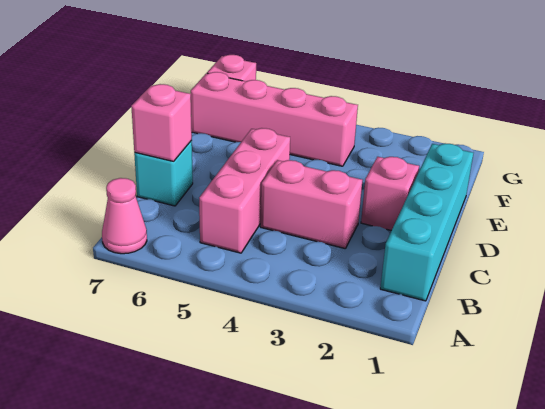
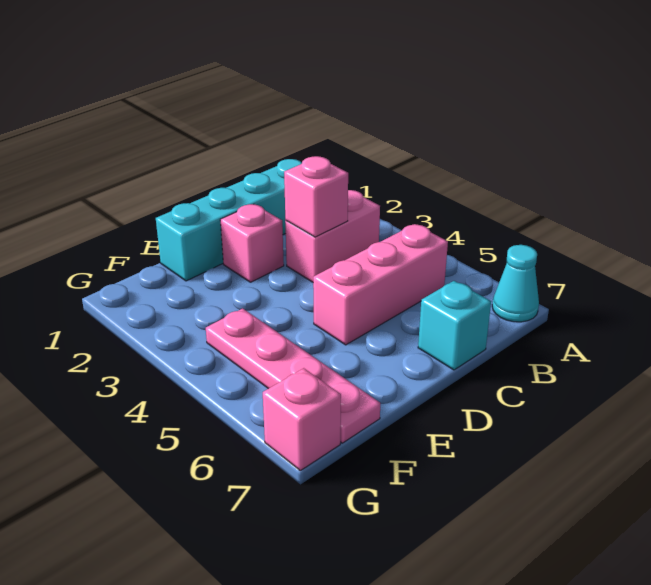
pink cone A7 level 1 -> cyan cone A7 level 1
pink brick C3:C4 level 1 -> pink brick B3:C3 level 1
pink brick C7 level 2 -> pink brick C3 level 2
pink brick F4:F7 level 1 -> pink plate F4:F7 level 1

